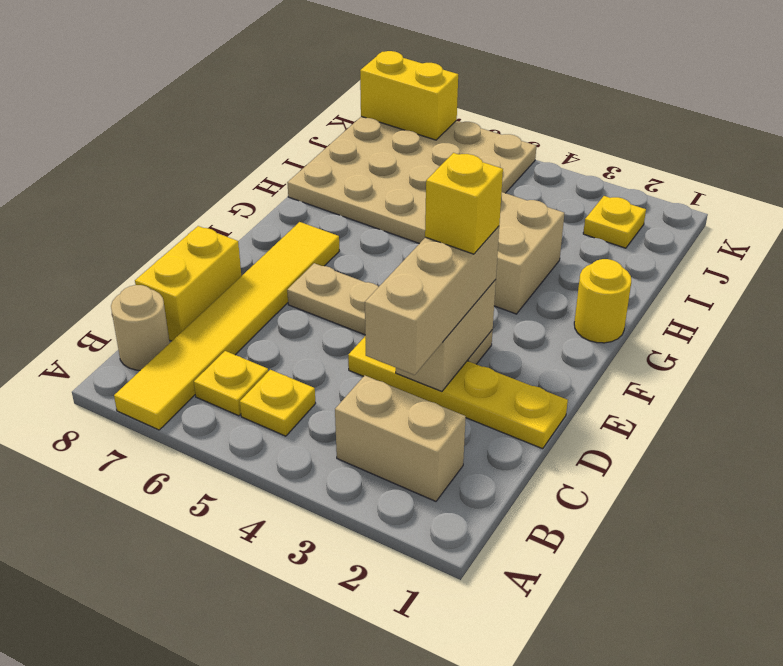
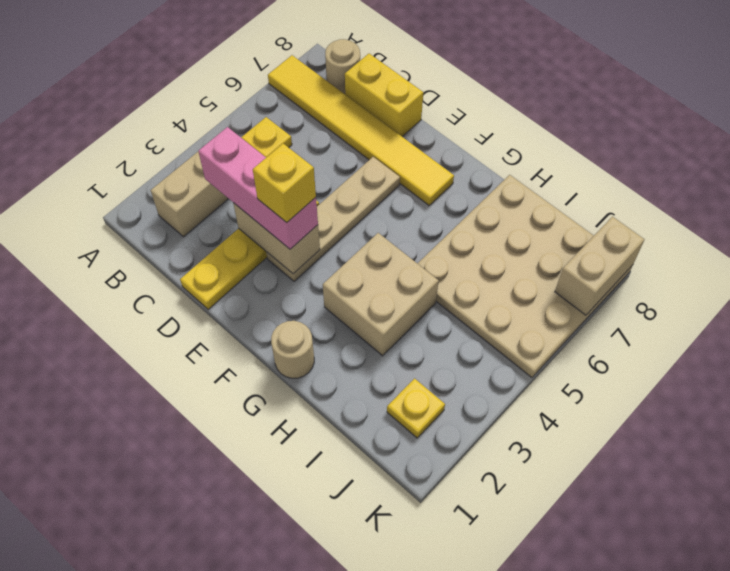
yellow plate B6 level 1 -> none
tan brick C3:E3 level 3 -> pink brick C3:E3 level 3
yellow round brick G1 level 1 -> tan round brick G1 level 1
yellow brick K7:K8 level 2 -> tan brick K7:K8 level 2

